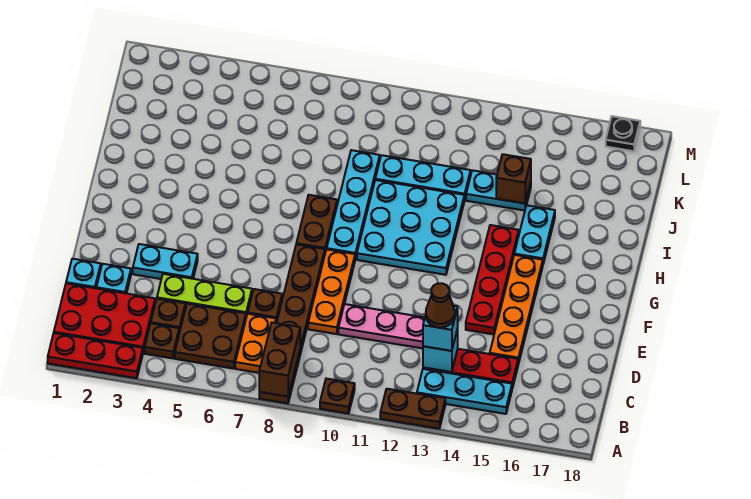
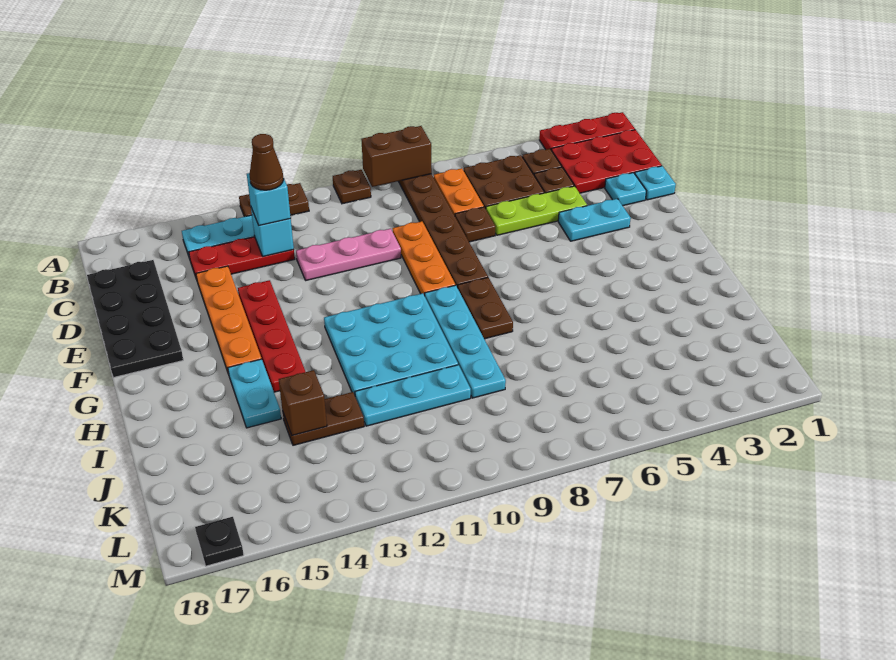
brown brick A8:B8 level 2 -> brown brick A8:A9 level 2
none -> black plate C17:F18 level 1
cyan plate J13:J14 level 1 -> brown plate J13:J14 level 1

